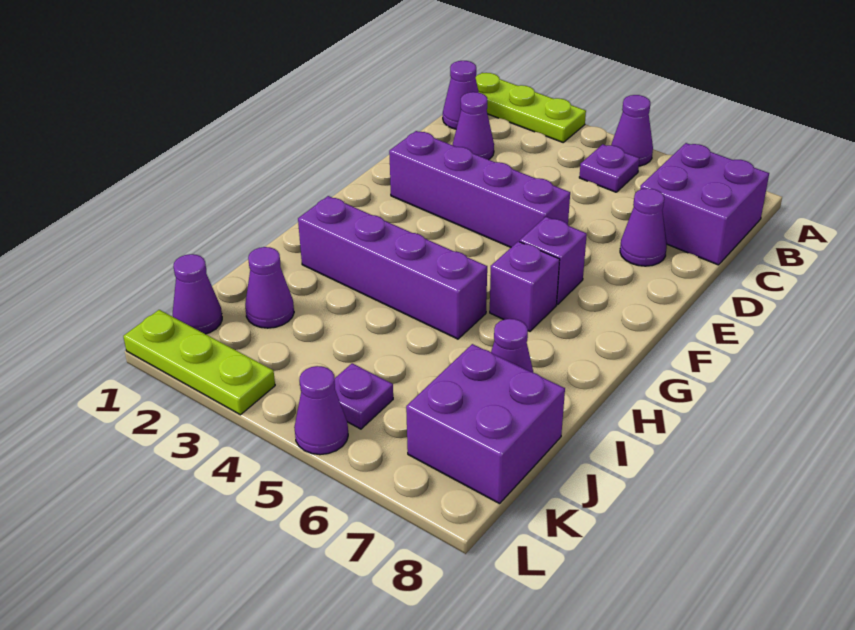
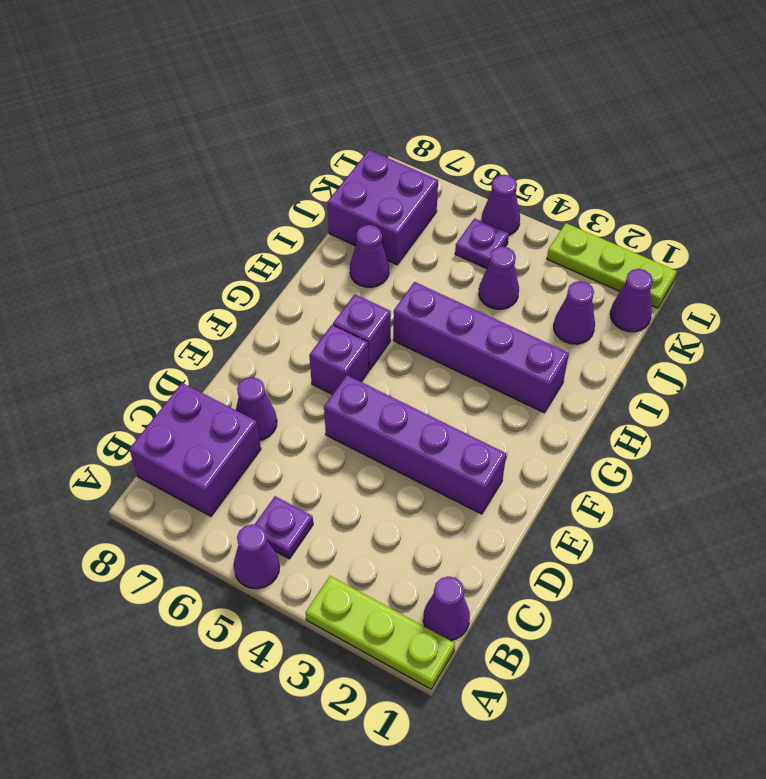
purple cone C2 level 1 -> purple cone J4 level 1

